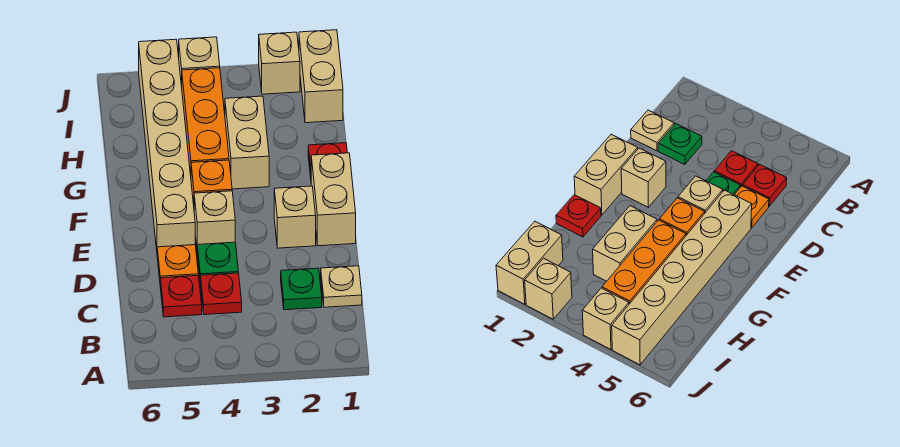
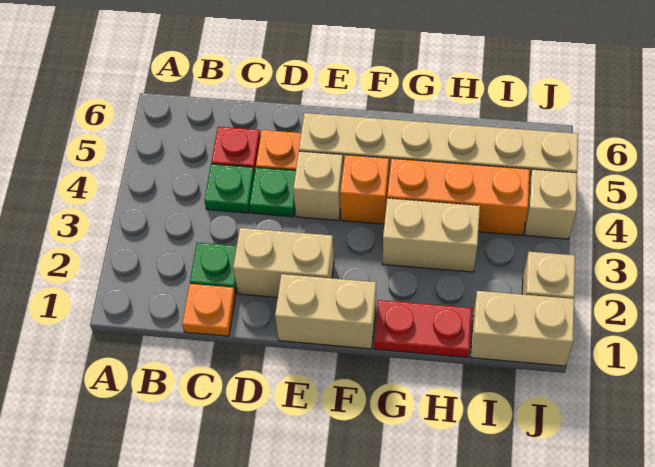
tan plate C1 level 1 -> orange plate C1 level 1
red plate C4 level 1 -> green plate C4 level 1
tan brick E2 level 1 -> tan brick D2:E2 level 1
red plate G1 level 1 -> red plate G1:H1 level 1

